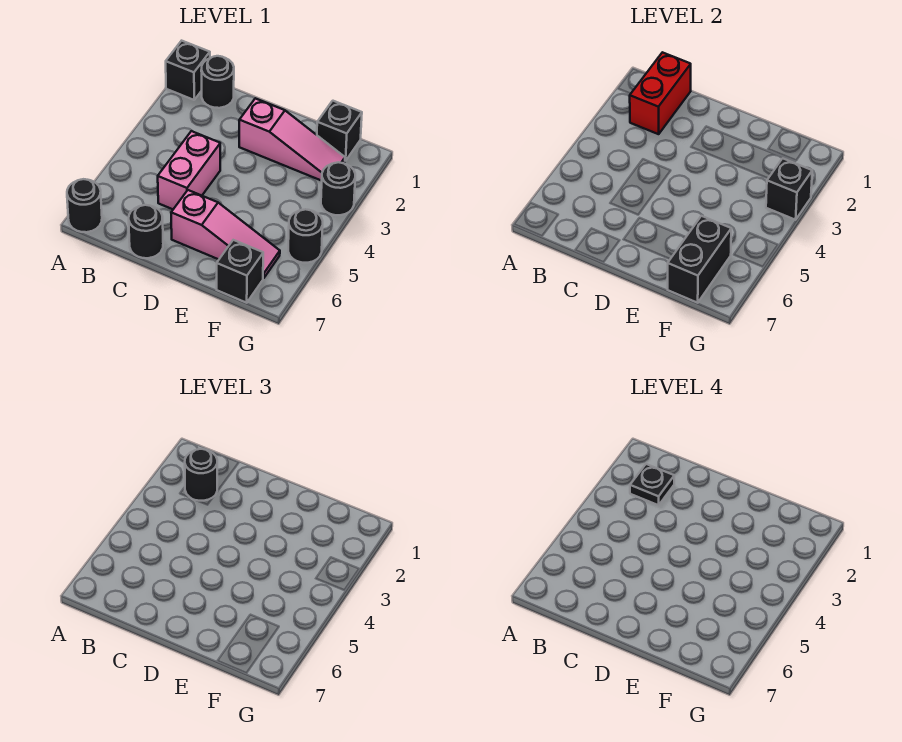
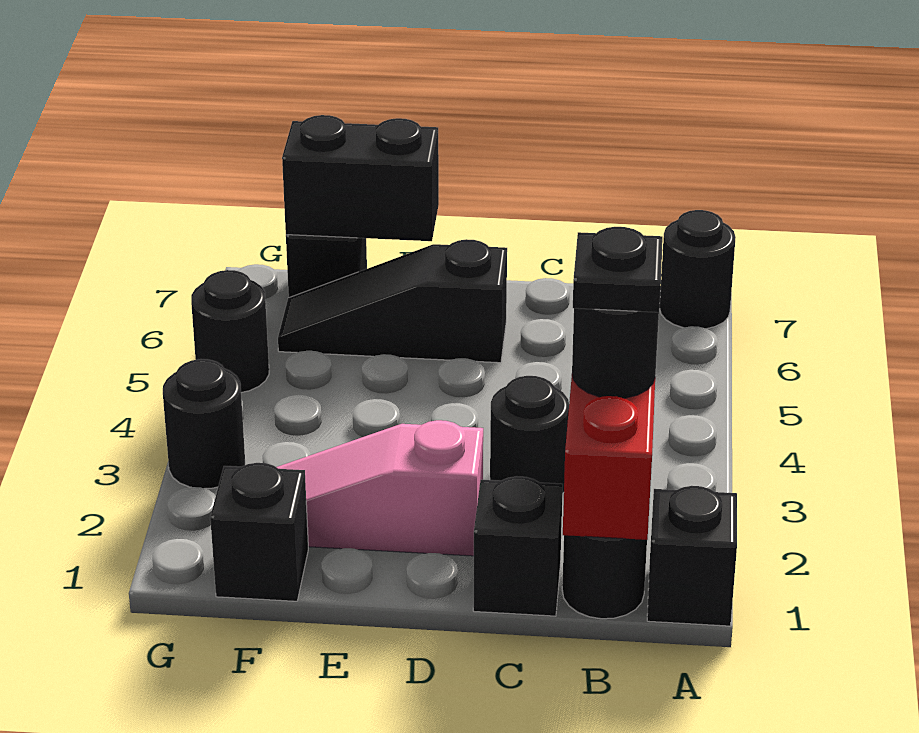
pink brick C4:C5 level 1 -> none
black round brick C7 level 1 -> black round brick C3 level 1
pink slope D6:F6 level 1 top D -> black slope D6:F6 level 1 top D
black brick F6:F7 level 2 -> black brick E7:F7 level 2
black brick G3 level 2 -> black brick C1 level 1

